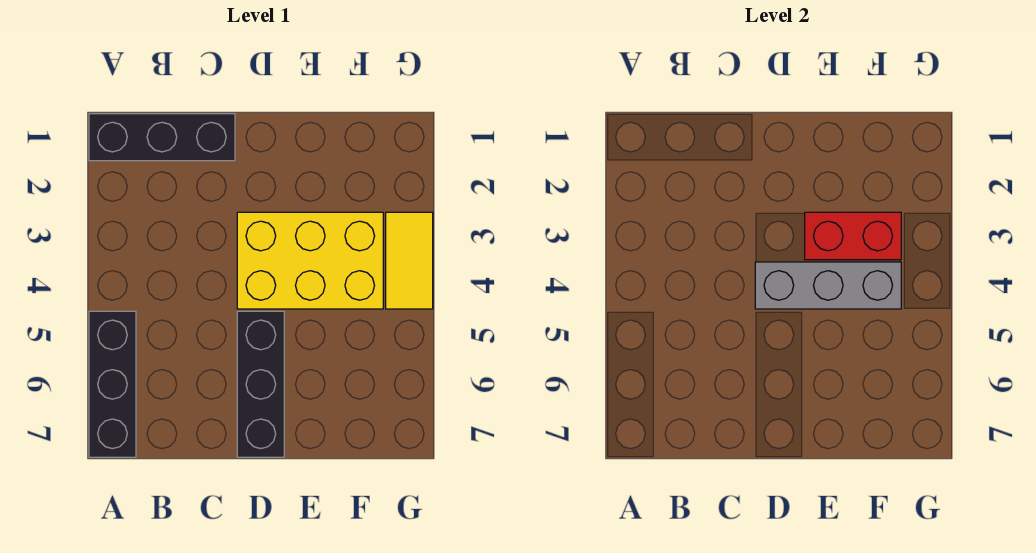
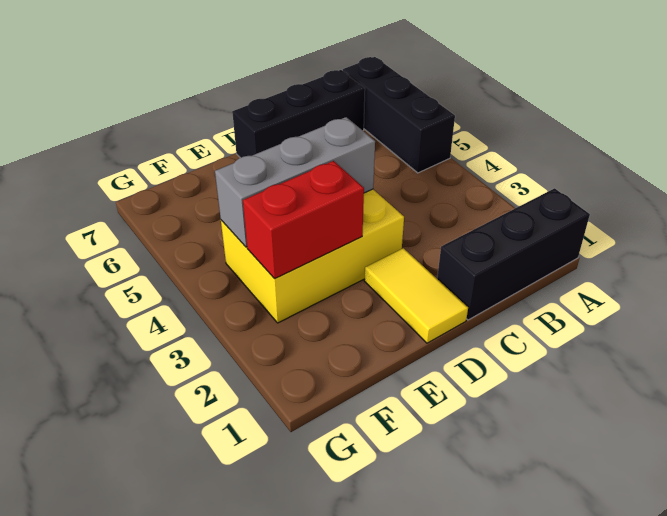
black brick D5:D7 level 1 -> black brick B7:D7 level 1
yellow tile G3:G4 level 1 -> yellow tile D1:D2 level 1

